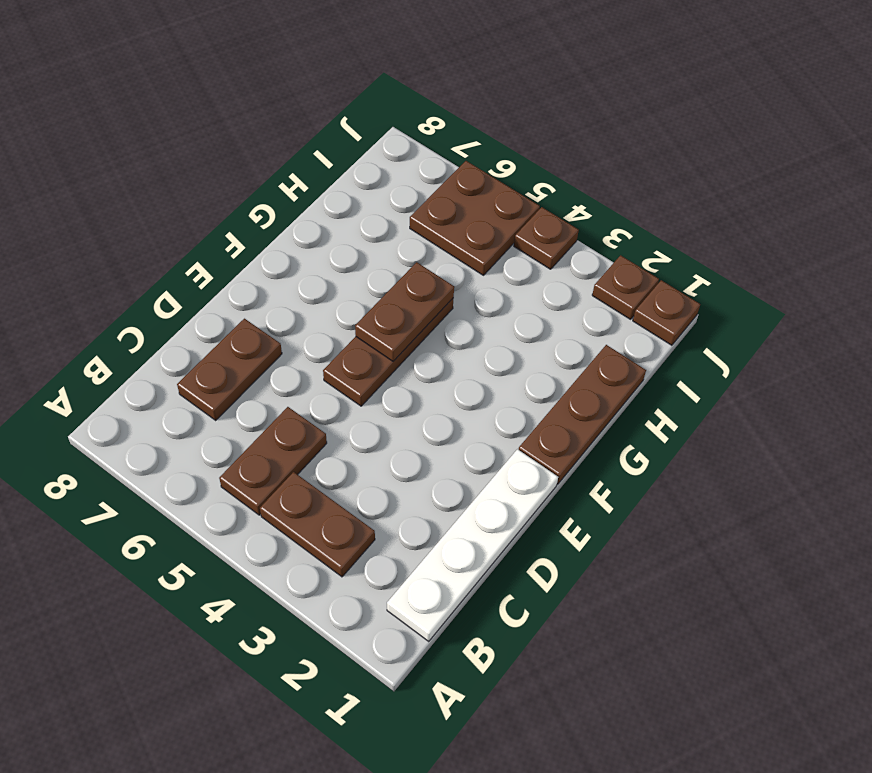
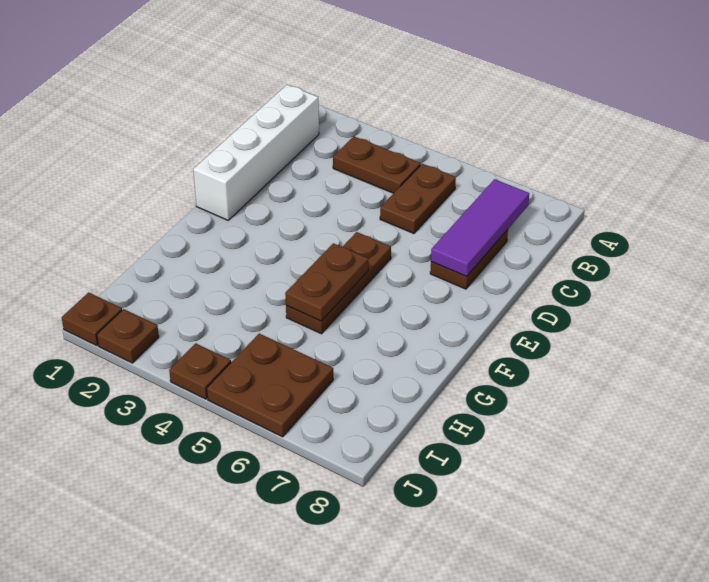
white plate B1:E1 level 1 -> white brick B1:E1 level 1
none -> purple tile B7:D7 level 2
brown plate F1:H1 level 1 -> none

